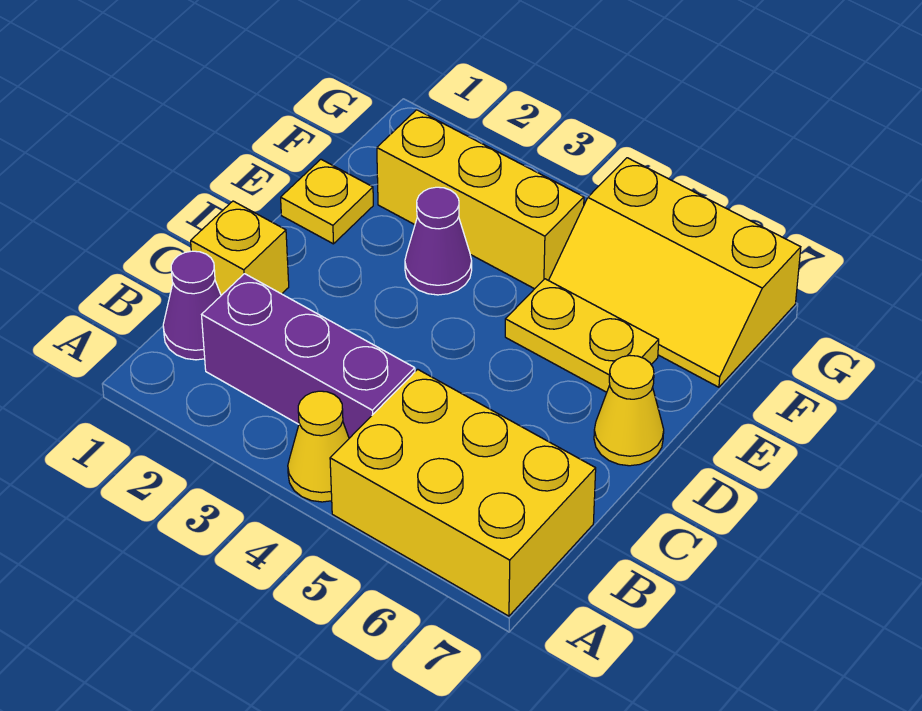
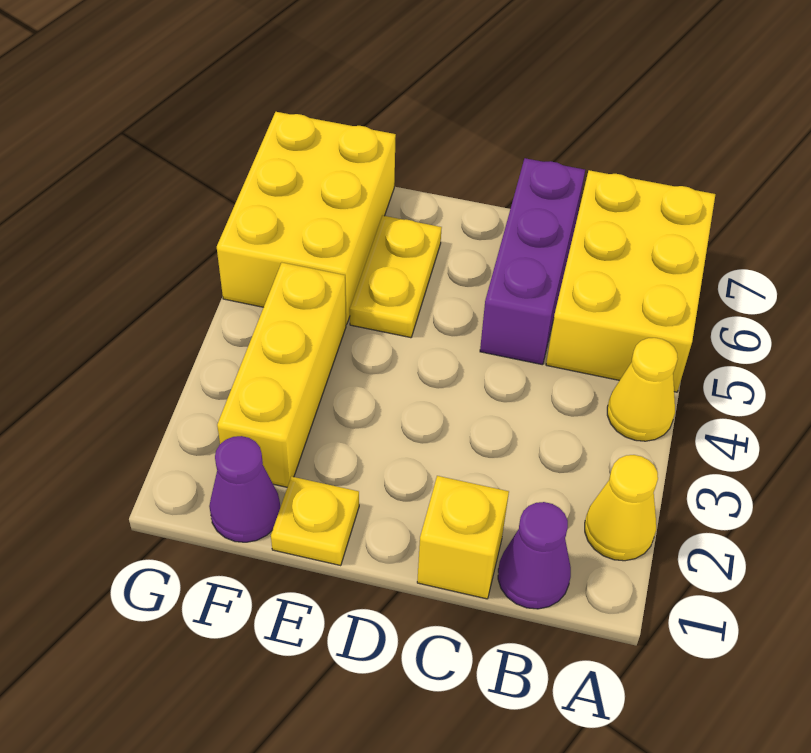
purple brick B2:B4 level 1 -> purple brick C5:C7 level 1
yellow cone D7 level 1 -> yellow cone A2 level 1
purple cone E3 level 1 -> purple cone F1 level 1
yellow slope F5:G7 level 1 top G -> yellow brick F5:G7 level 1

